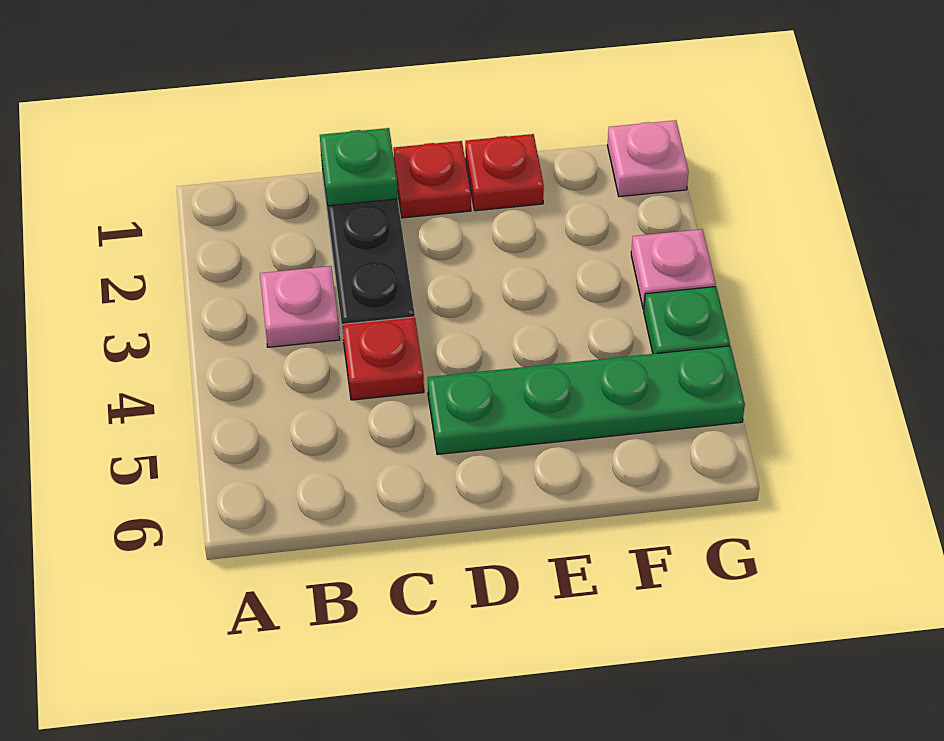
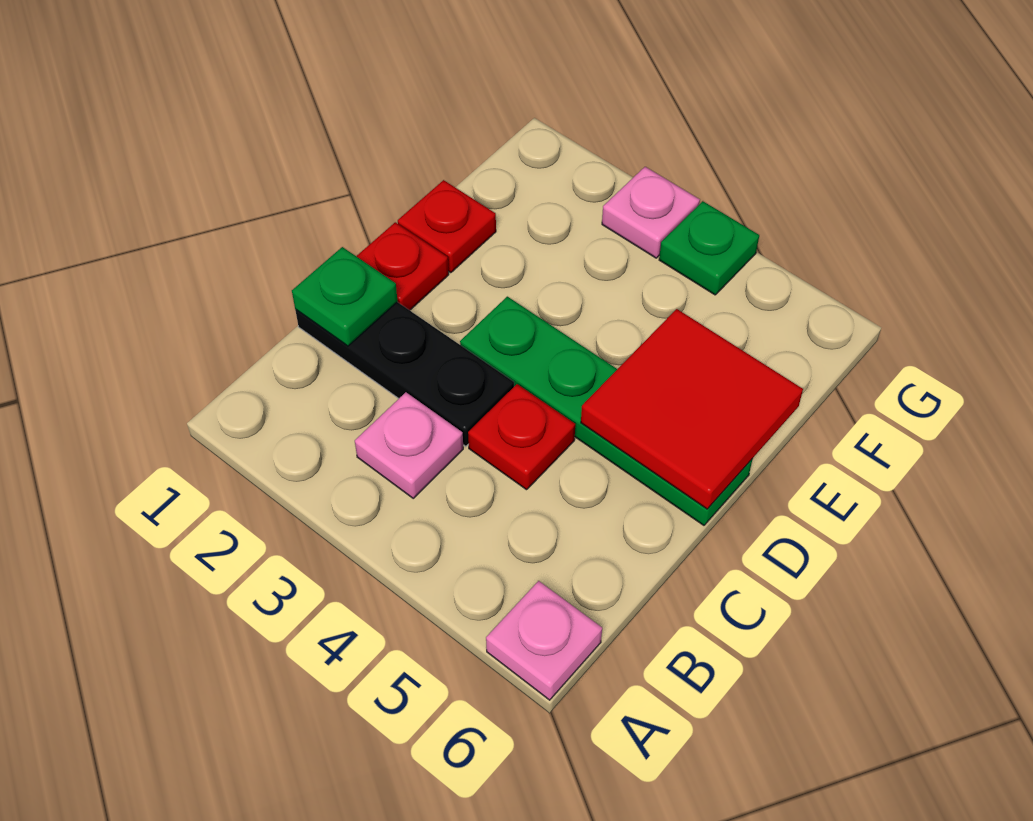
green plate D5:G5 level 1 -> green plate D3:D6 level 1
none -> red tile D5:E6 level 2
pink plate G1 level 1 -> pink plate A6 level 1

